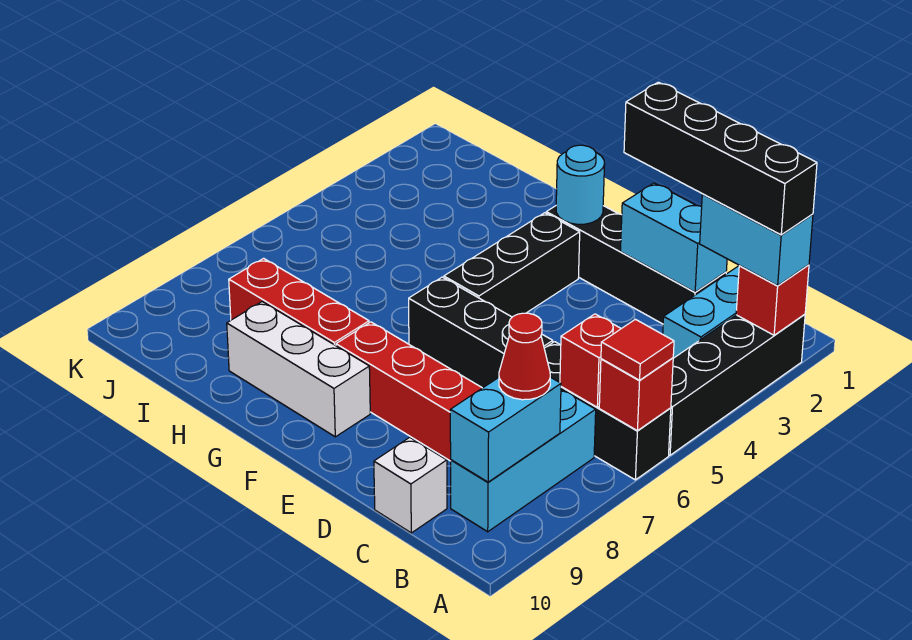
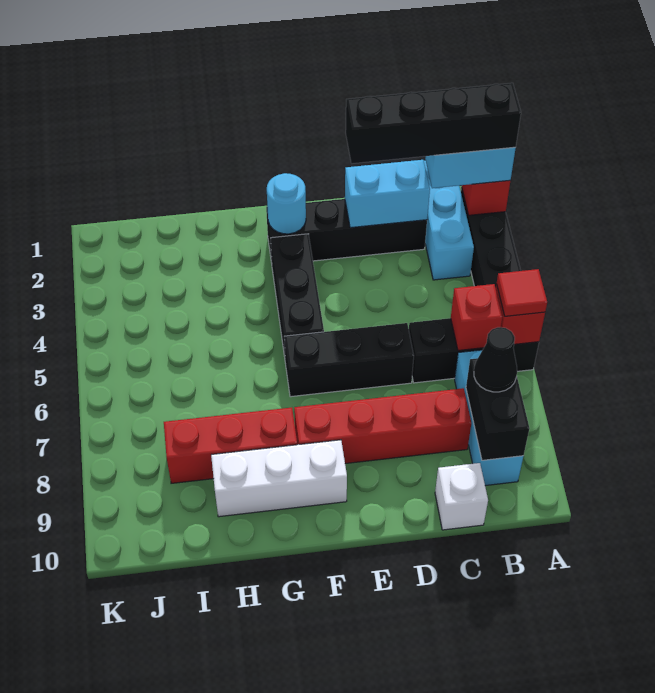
cyan brick B8:B9 level 2 -> black brick B8:B9 level 2
red cone B8 level 3 -> black cone B8 level 3

